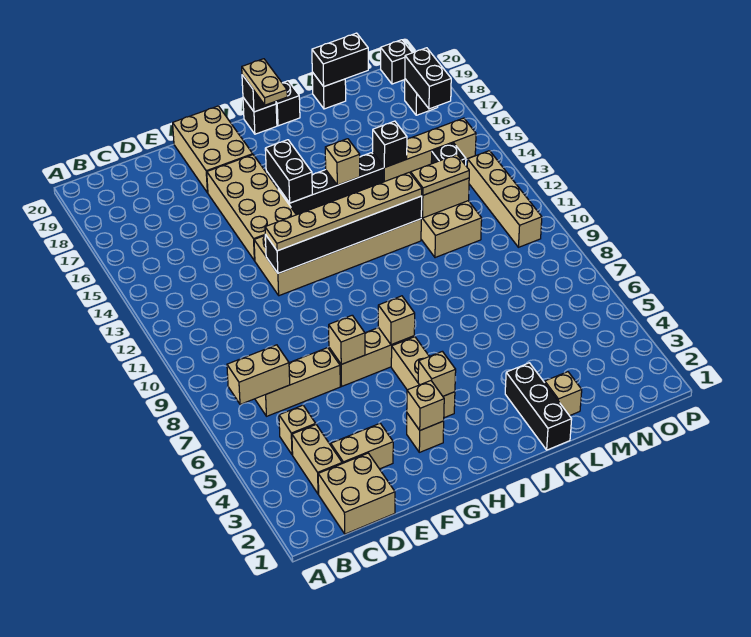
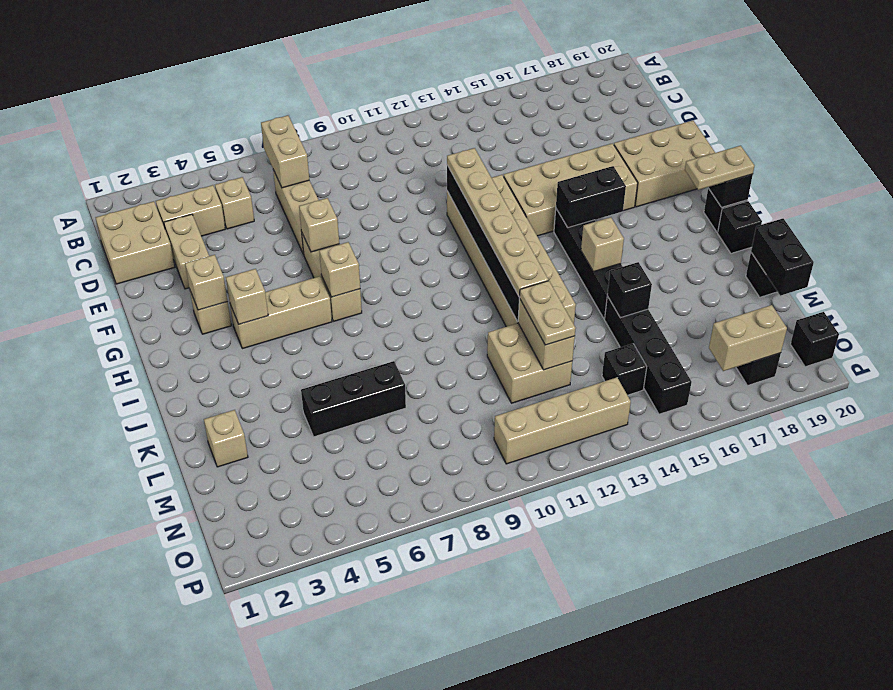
black brick K1:K3 level 1 -> black brick L5:L7 level 1
tan brick L15:O15 level 1 -> black brick L15:O15 level 1
black brick O17:O18 level 2 -> tan brick O17:O18 level 2

